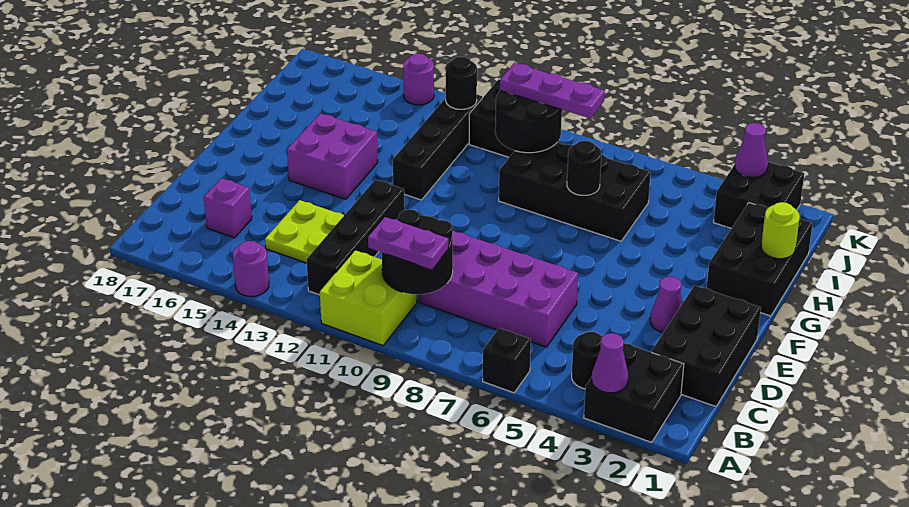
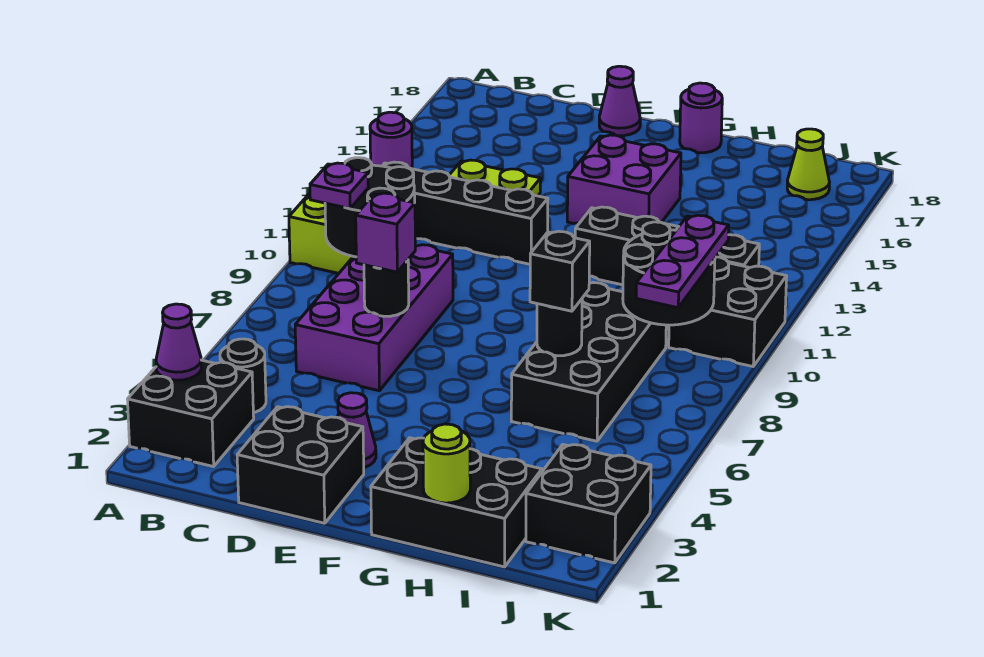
black brick A6 level 1 -> black brick H7 level 3
purple plate B9:B10 level 3 -> purple plate B9 level 3
black brick C1:E2 level 1 -> black brick D1:E2 level 1
purple brick C16 level 1 -> purple brick D7 level 3
black round brick J12 level 2 -> black round brick D7 level 2
none -> lime cone J17 level 1
purple cone K3 level 2 -> purple cone E18 level 1
purple round brick K14 level 1 -> purple round brick G18 level 1

